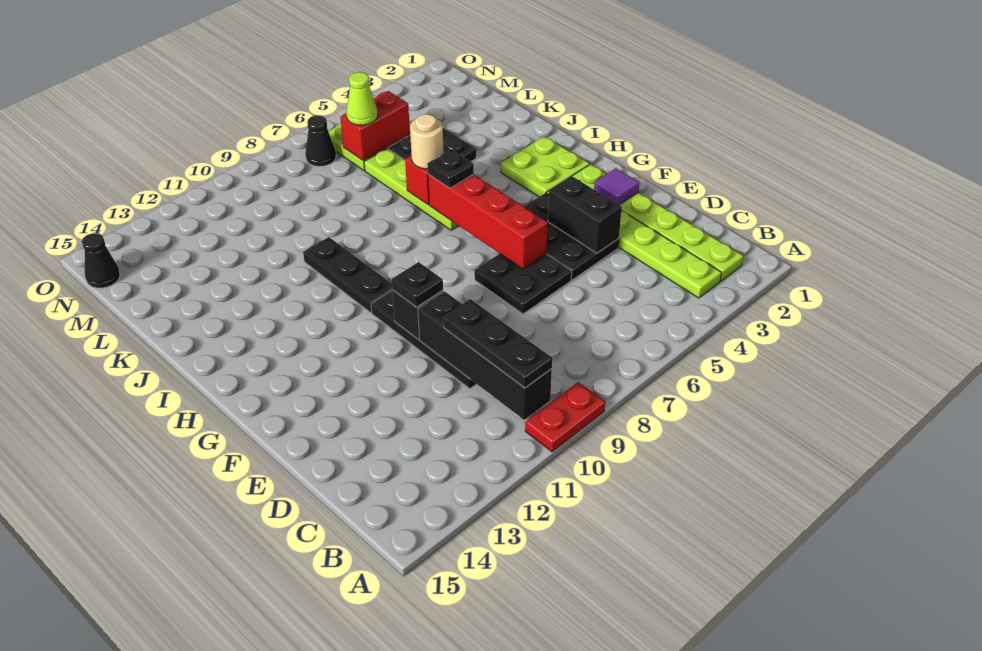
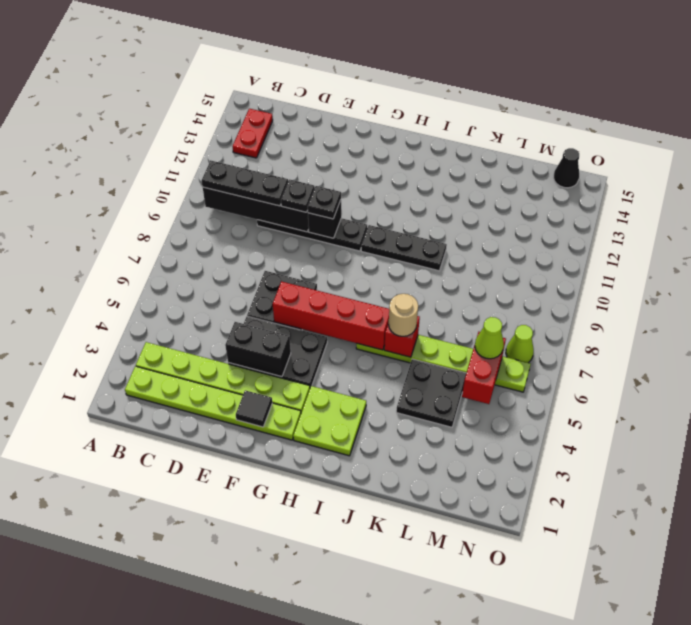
red plate A9:A10 level 1 -> red plate B13:B14 level 1
purple tile F2 level 2 -> black tile F2 level 2
black plate I6 level 3 -> black plate E10 level 3
black cone N7 level 1 -> lime cone N7 level 1

